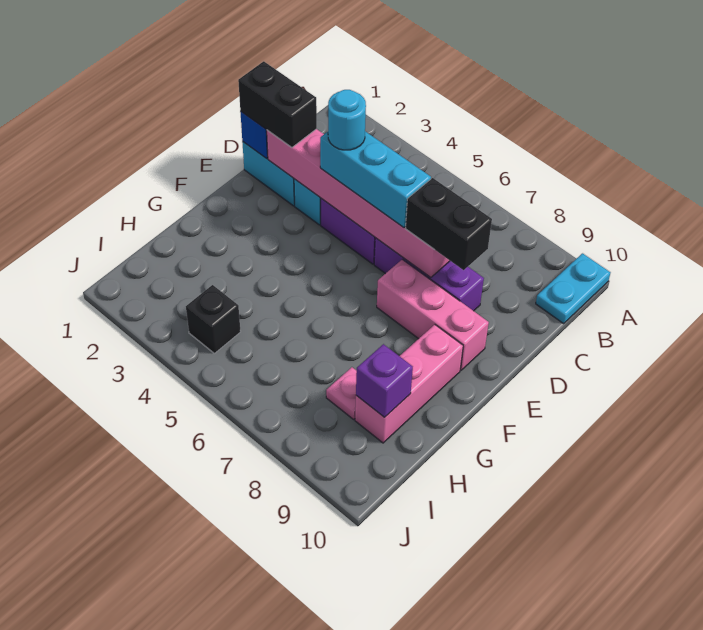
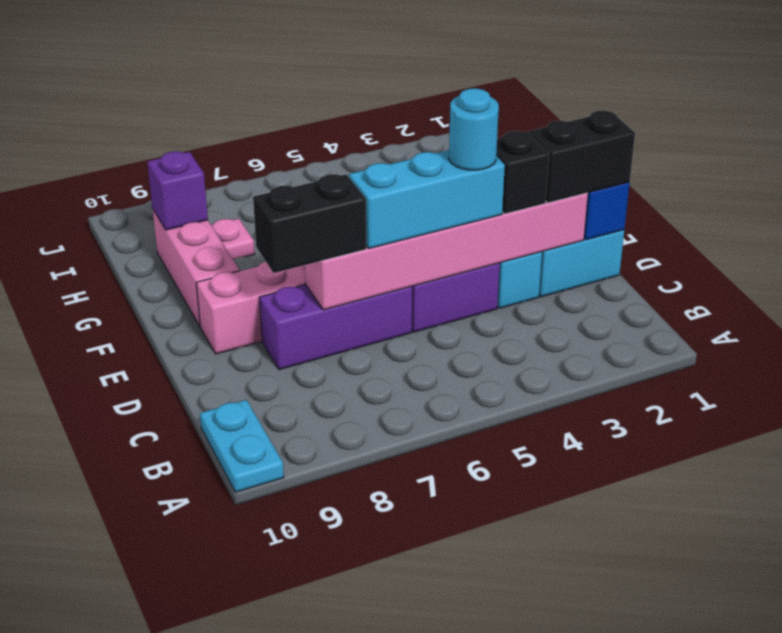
black brick I4 level 1 -> black brick D3 level 3

